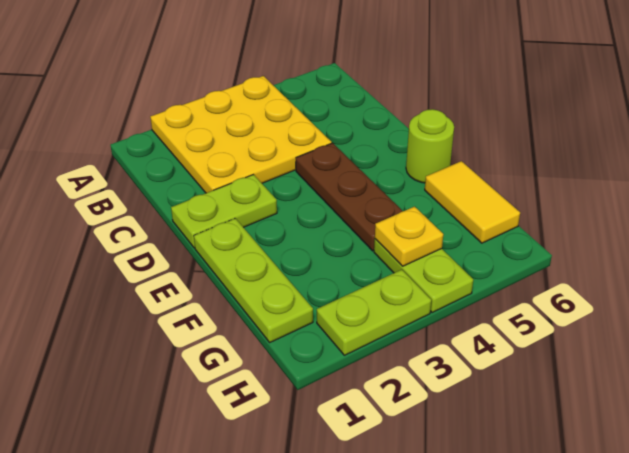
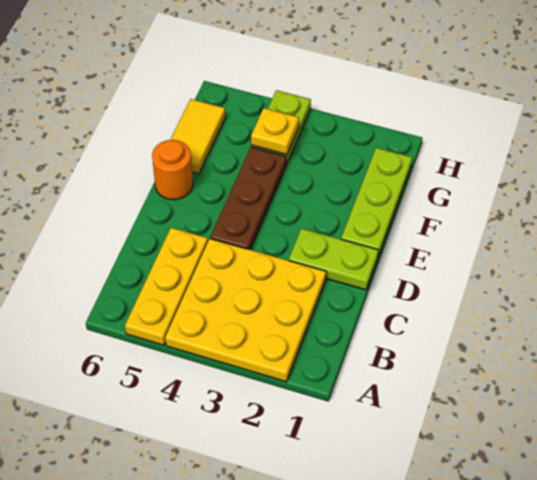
none -> yellow plate A5:C5 level 1
lime round brick E6 level 1 -> orange round brick E6 level 1
lime plate H2:H3 level 1 -> none

